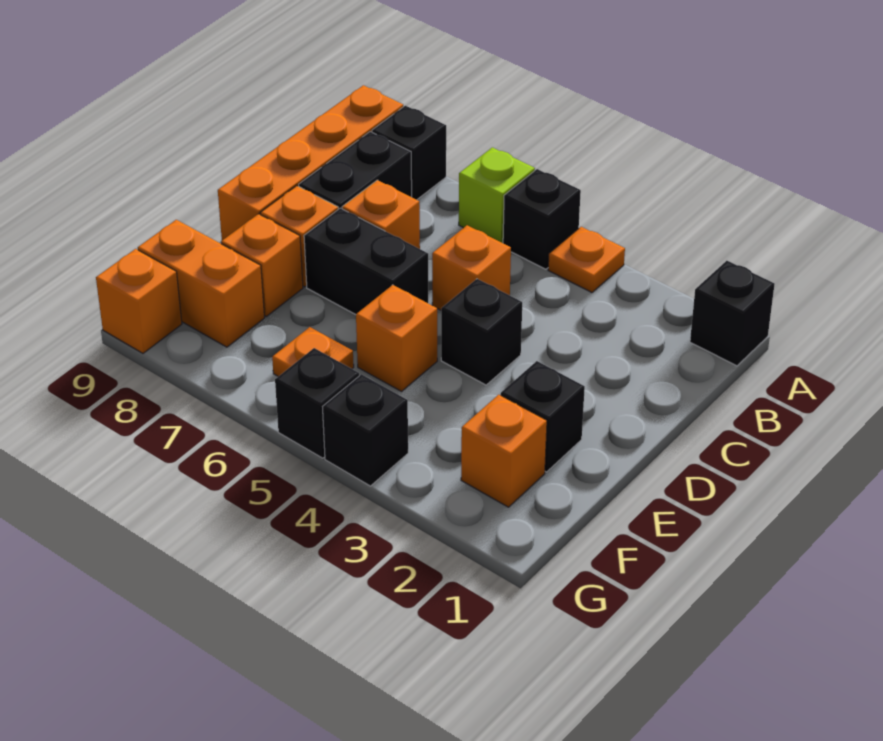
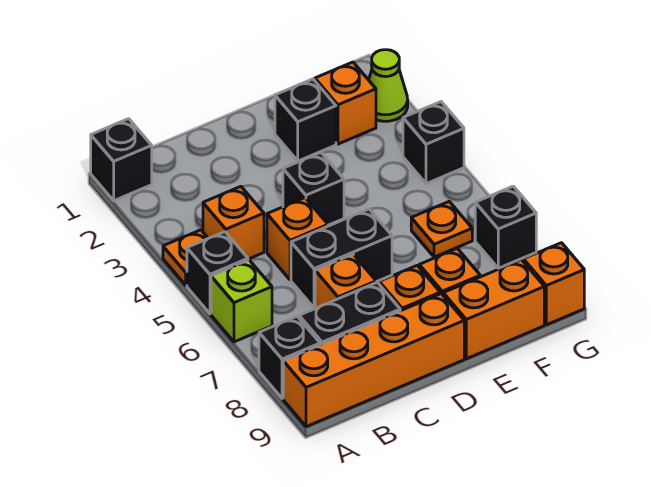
black brick D6:D7 level 1 -> black brick C6:D6 level 1
orange brick E5 level 1 -> orange brick B4 level 1
orange brick F8:F9 level 1 -> orange brick E9:F9 level 1
none -> lime cone G2 level 1
black brick G5 level 1 -> black brick G7 level 1

